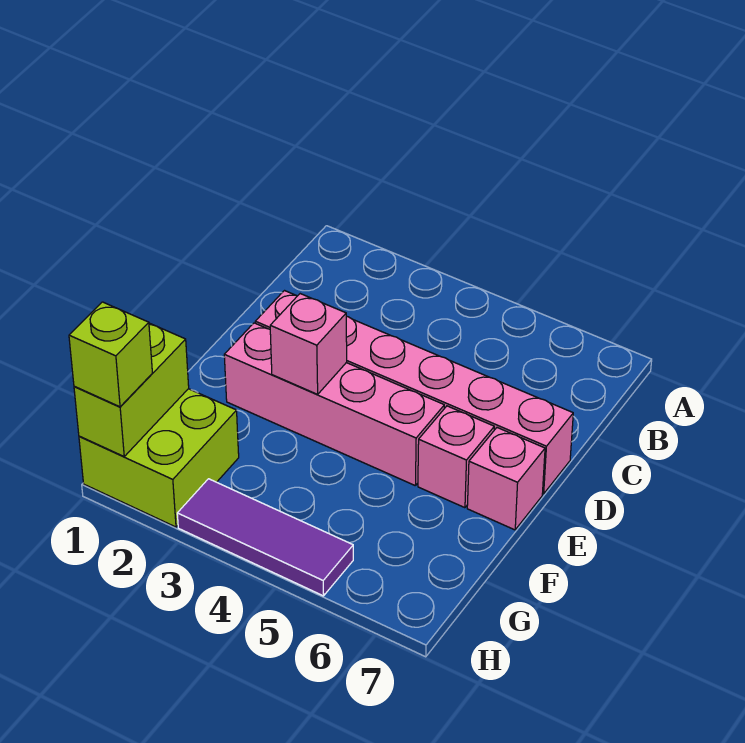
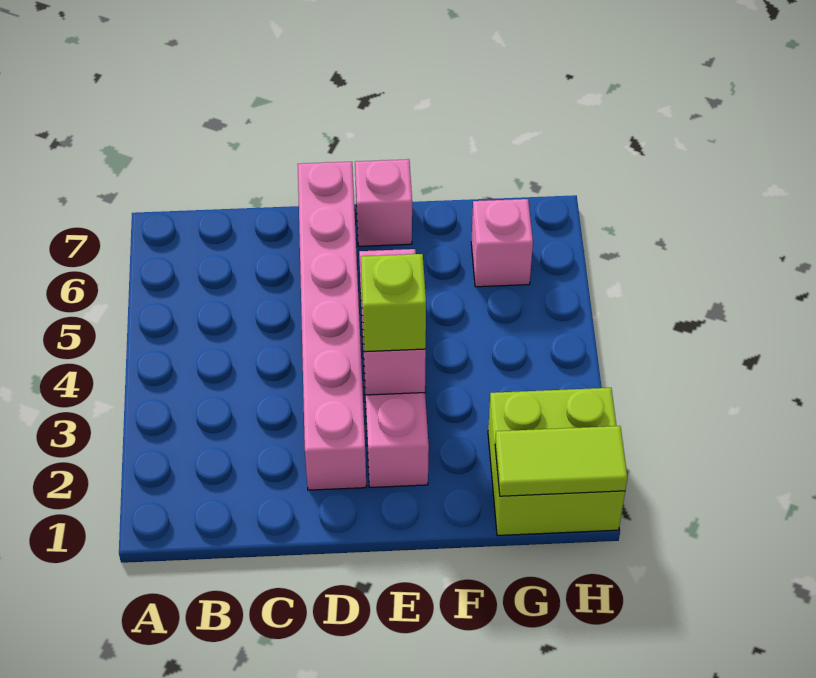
pink brick E6 level 1 -> pink brick G6 level 1
lime brick G1:H1 level 2 -> lime tile G1:H1 level 2
lime brick H1 level 3 -> lime brick E3 level 3
purple tile H3:H5 level 1 -> none

